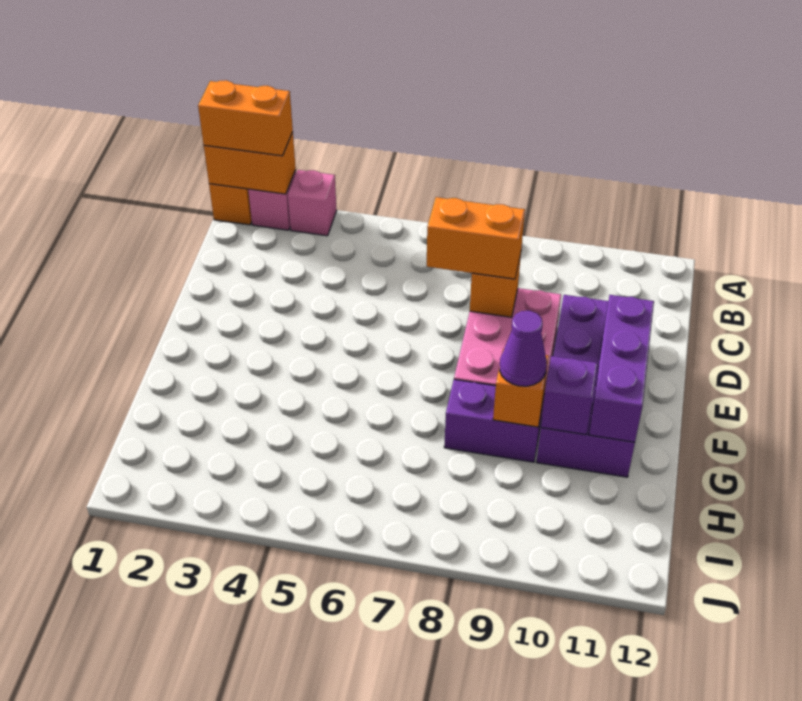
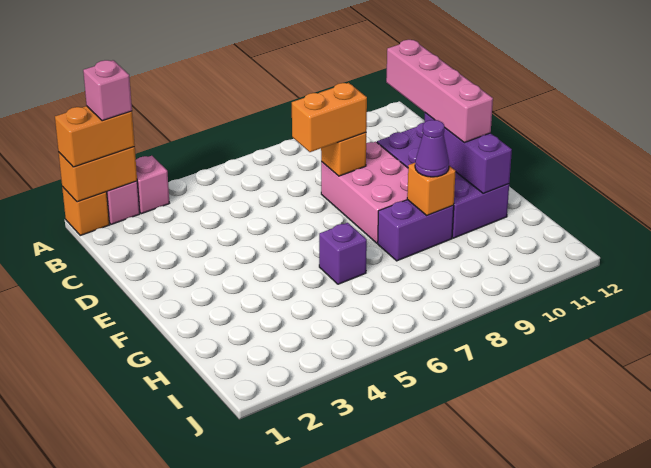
none -> pink brick A2 level 4
none -> pink brick C11:F11 level 3
purple brick G10 level 2 -> purple brick G6 level 1

